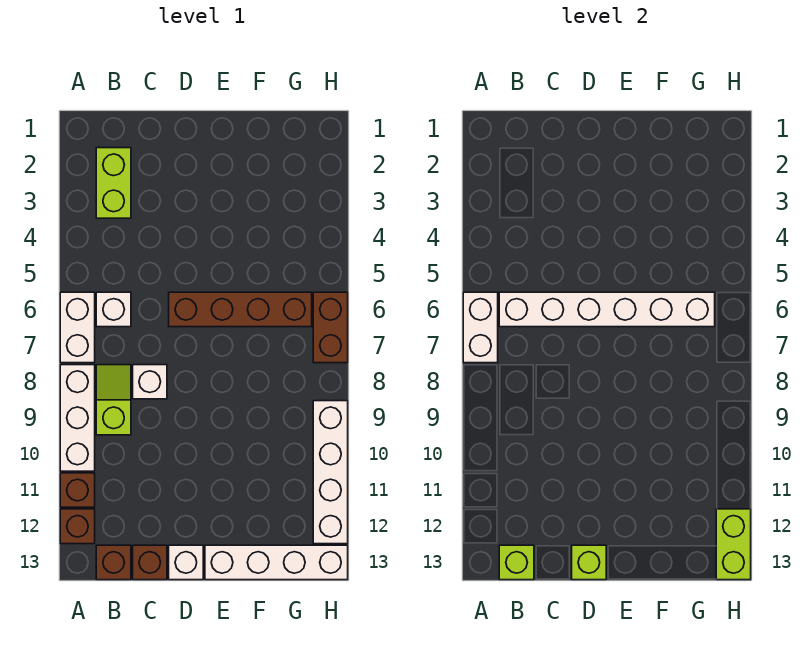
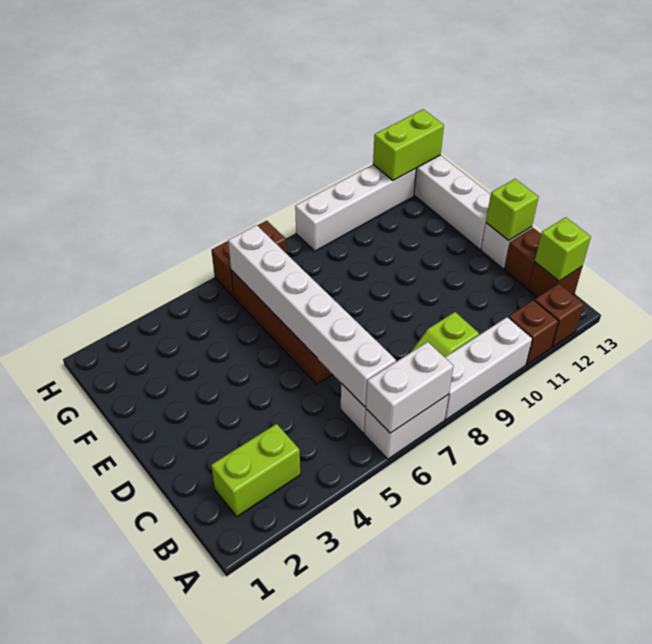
white brick C8 level 1 -> none

